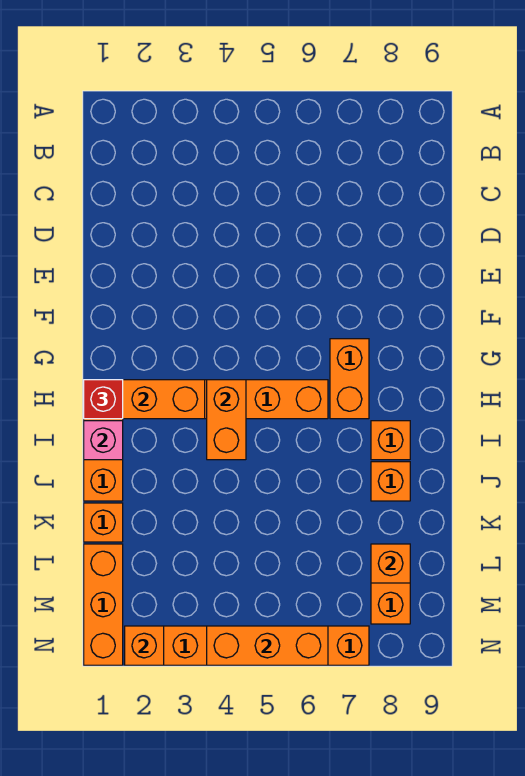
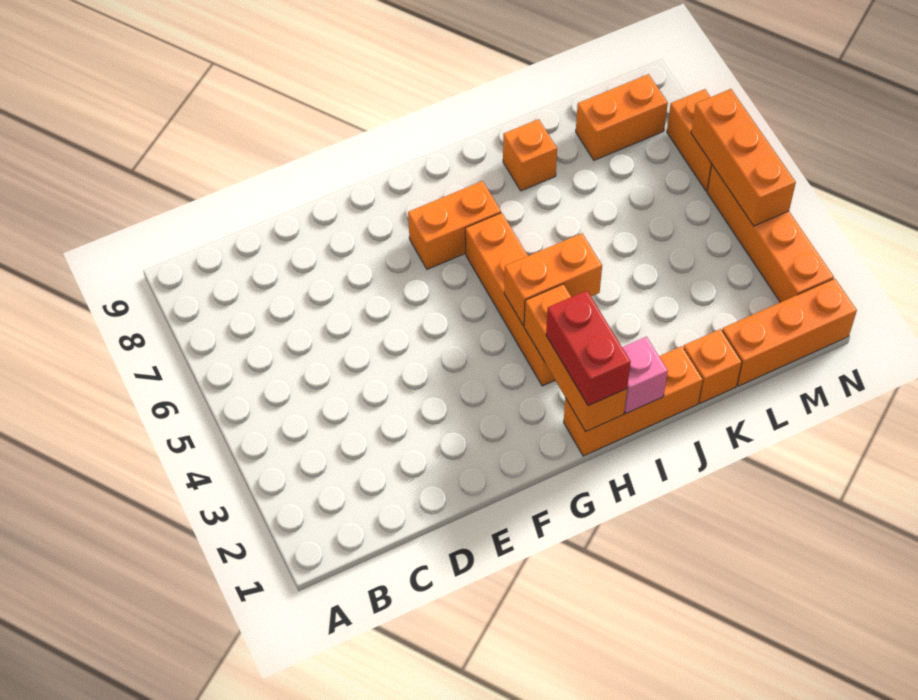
red brick H1 level 3 -> red brick H1:H2 level 3
orange brick I8 level 1 -> none
orange brick L8 level 2 -> none
orange brick N2 level 2 -> none

